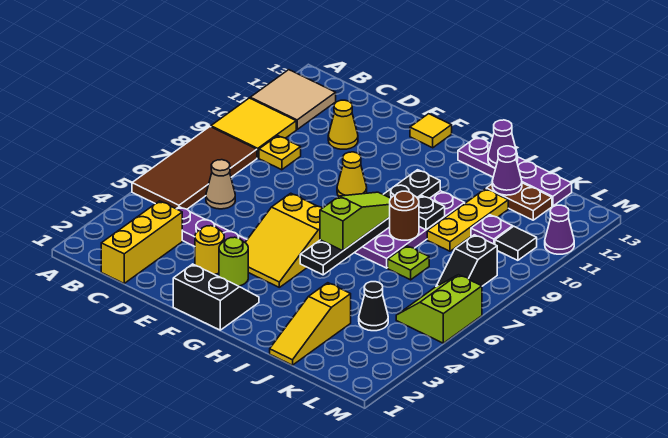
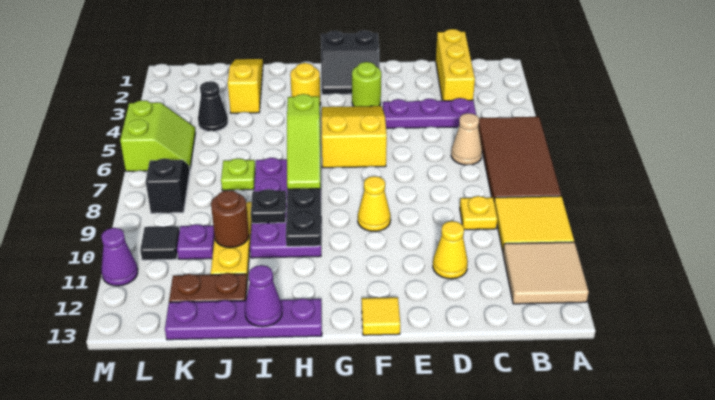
yellow round brick E3 level 1 -> yellow round brick H3 level 1
brown round brick I8 level 2 -> brown round brick J10 level 2
purple cone J12 level 2 -> none

